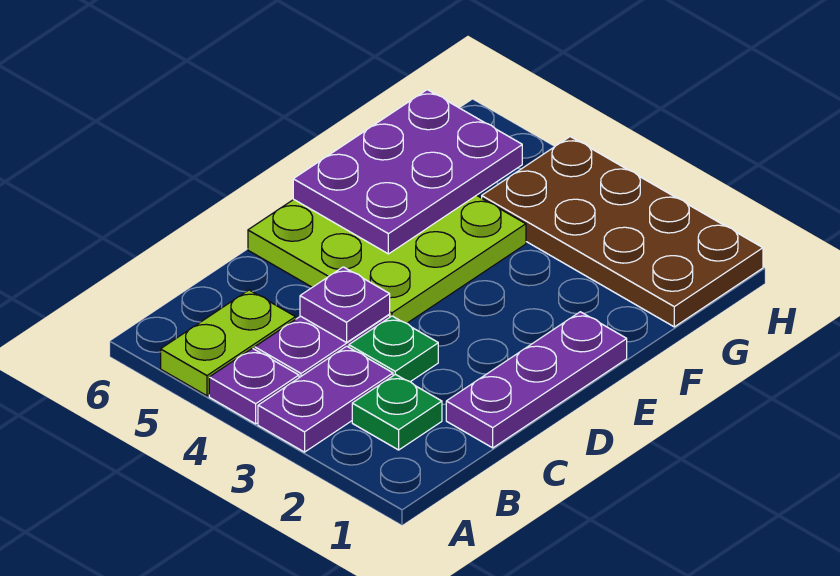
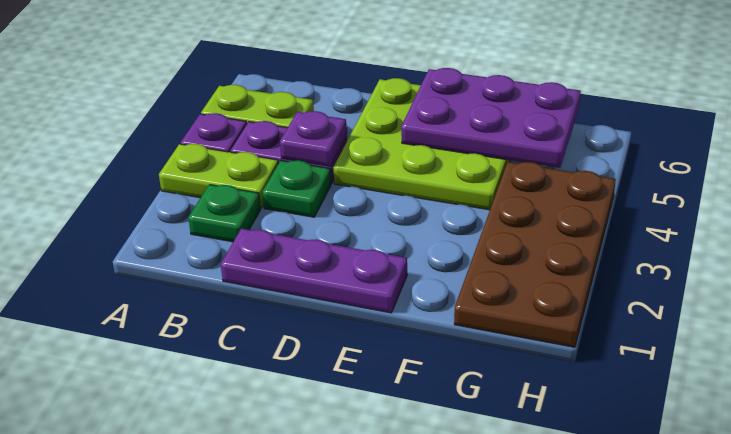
purple plate A3:B3 level 1 -> lime plate A3:B3 level 1

